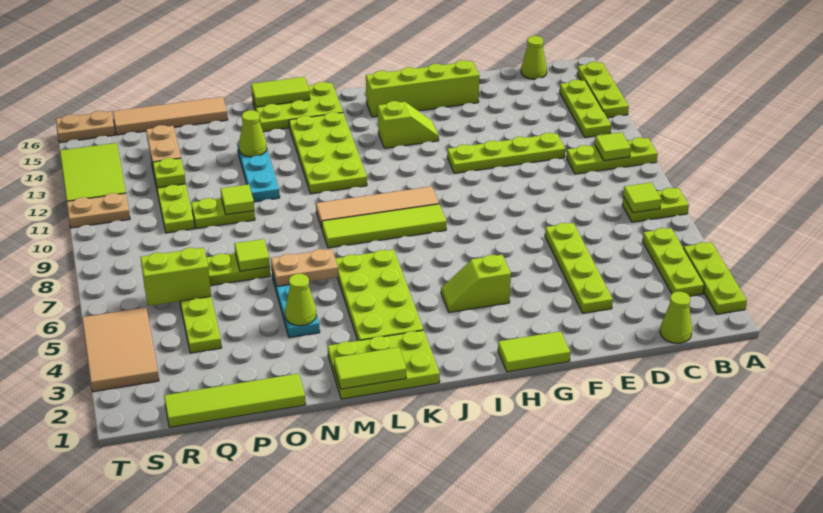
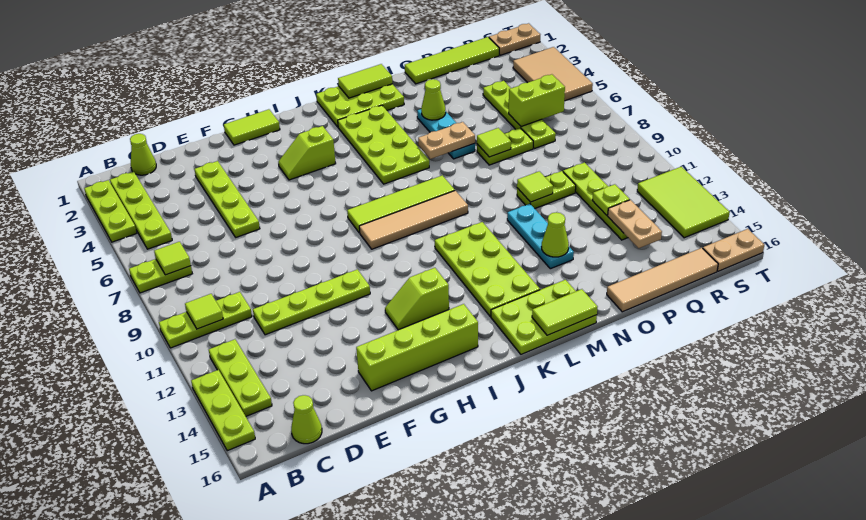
lime plate B3:B5 level 1 -> lime plate B2:B5 level 1
lime slope H4:I4 level 1 top H -> lime slope H4:I4 level 1 top I
tan plate S11:T11 level 1 -> tan plate S1:T1 level 1

